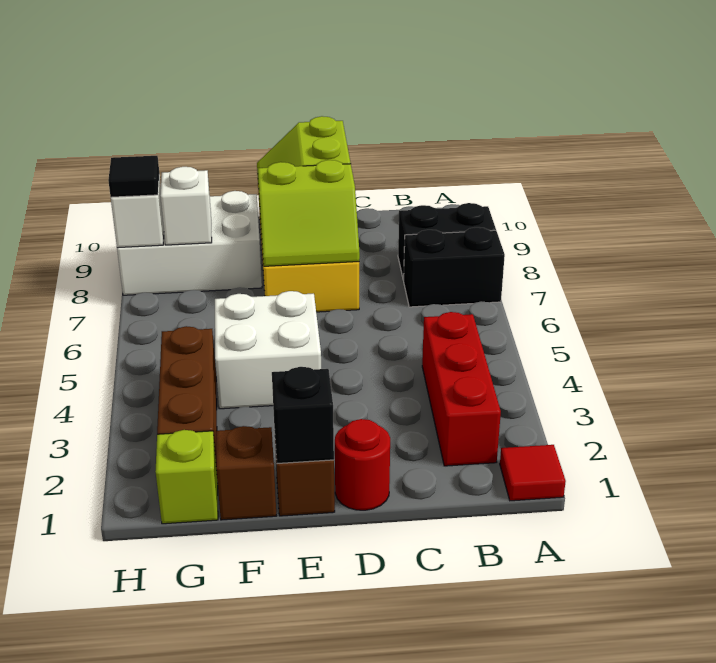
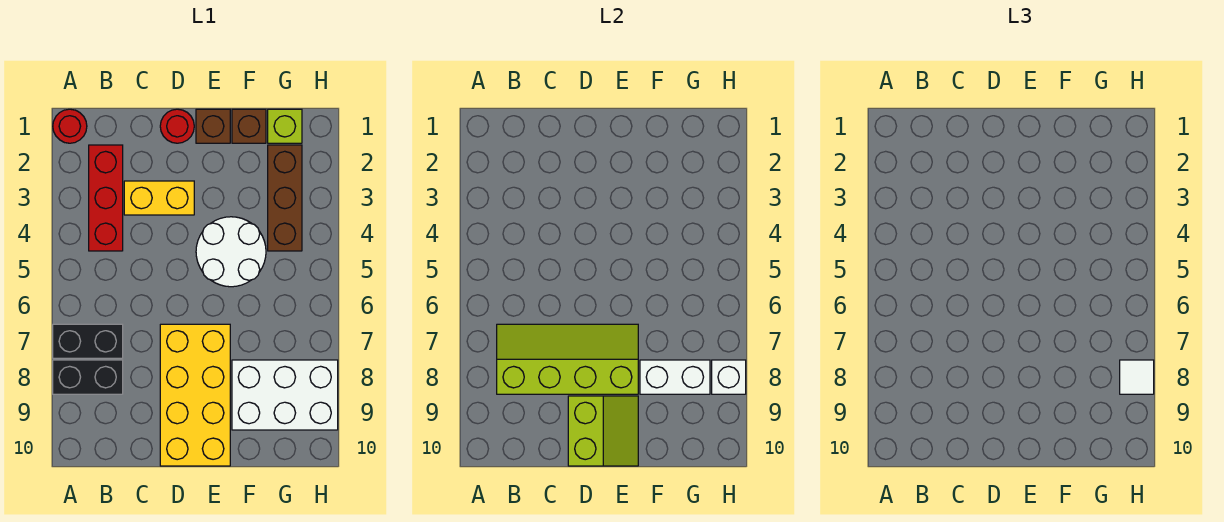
red tile A1 level 1 -> red round brick A1 level 1
none -> yellow brick C3:D3 level 1
lime slope D7:E8 level 2 top 8 -> lime slope B7:E8 level 2 top 8
black brick E1 level 2 -> none
white brick E4:F5 level 1 -> white round brick E4:F5 level 1
white brick G8 level 2 -> white brick F8:G8 level 2
black tile H8 level 3 -> white tile H8 level 3

